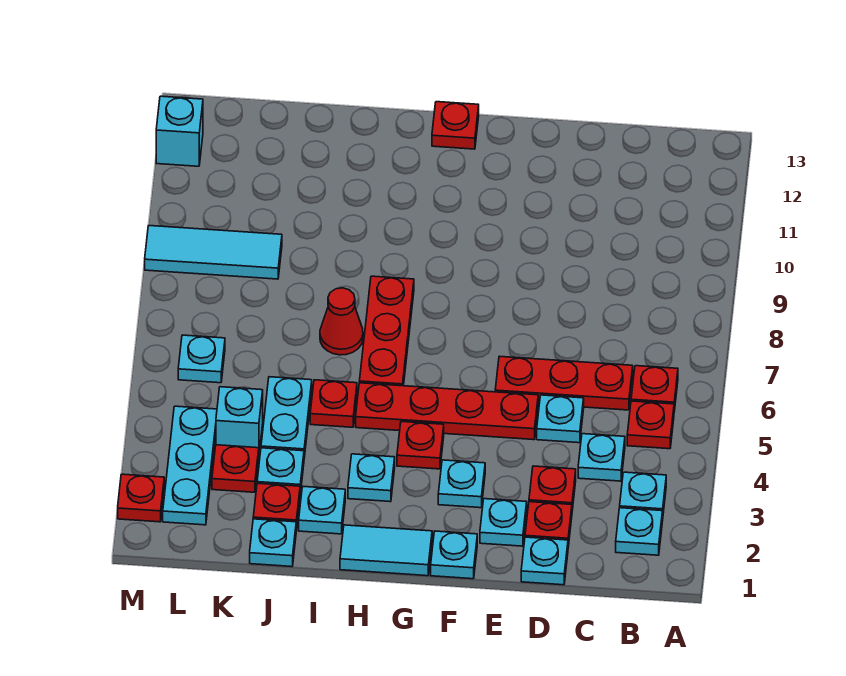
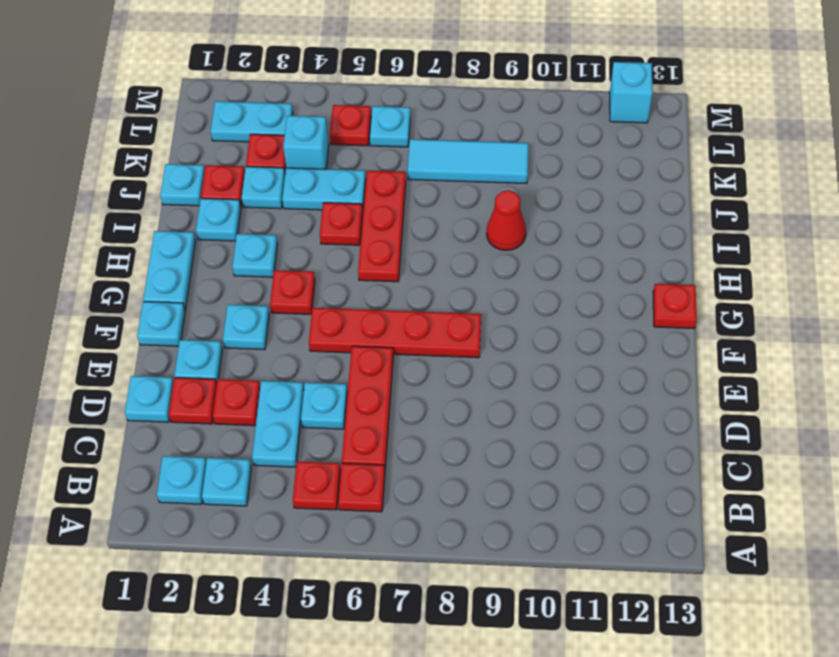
cyan plate C4 level 1 -> cyan plate C4:D4 level 1
red plate E5:H5 level 1 -> red plate F5:F8 level 1
cyan tile G1:H1 level 1 -> cyan plate G1:H1 level 1
red plate H6:H8 level 1 -> red plate H6:J6 level 1
red cone I7 level 1 -> red cone I9 level 1
cyan tile K9:M9 level 1 -> cyan tile K7:K9 level 1
cyan plate L2:L4 level 1 -> cyan plate L2:L3 level 1
red plate M2 level 1 -> red plate L5 level 1

